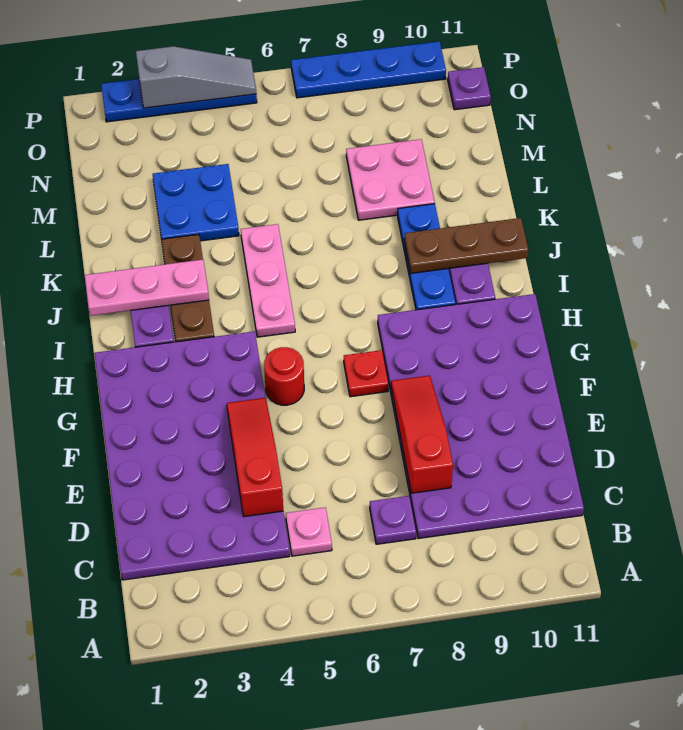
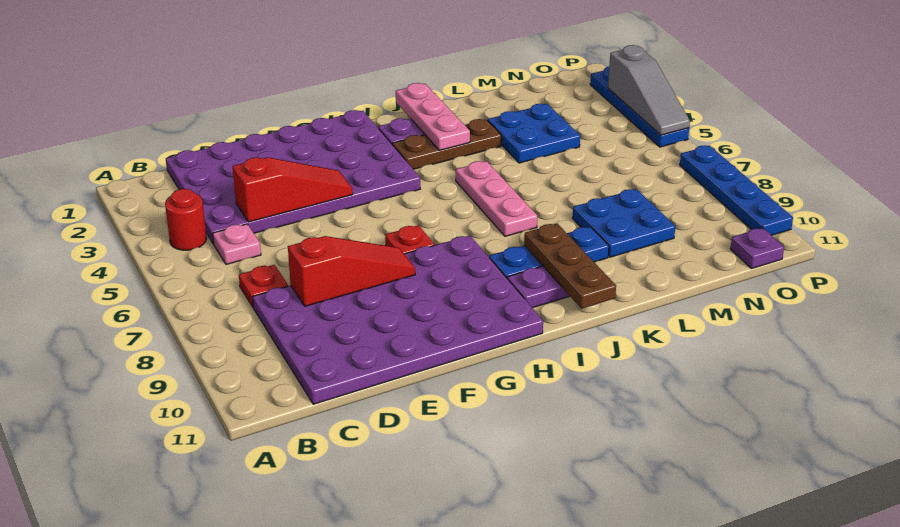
purple plate C7 level 1 -> red plate C7 level 1
red round brick G5 level 1 -> red round brick B4 level 1
pink plate I5:K5 level 1 -> pink plate J5:J7 level 1
pink plate L8:M9 level 1 -> blue plate L8:M9 level 1

